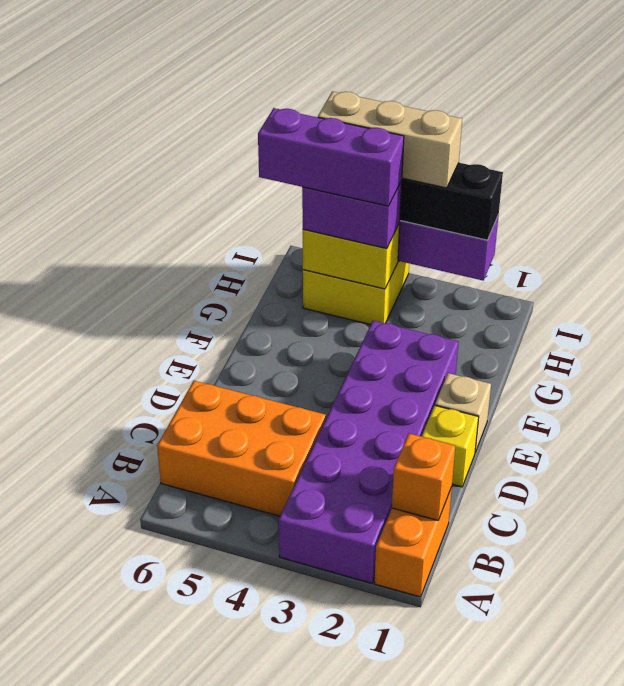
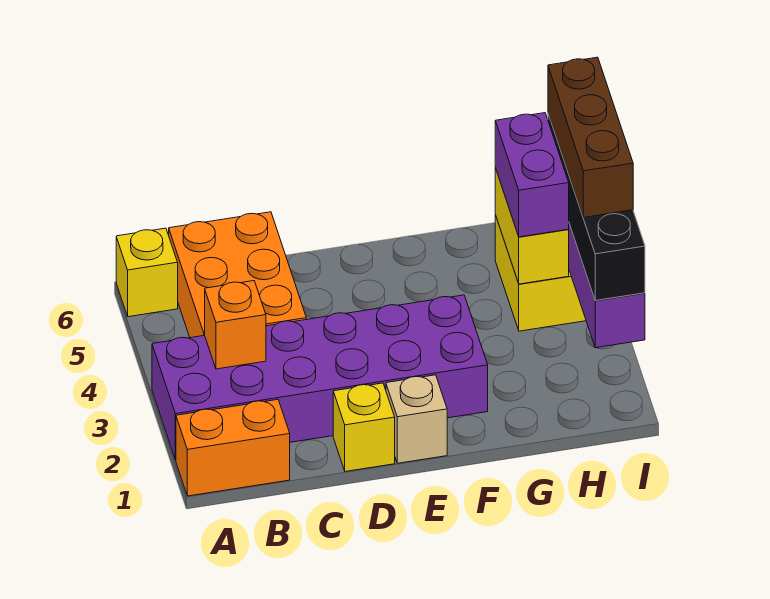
none -> yellow brick A6 level 1
orange brick B1 level 2 -> orange brick B3 level 2
purple brick H4:H6 level 4 -> none
tan brick I3:I5 level 4 -> brown brick I3:I5 level 4

